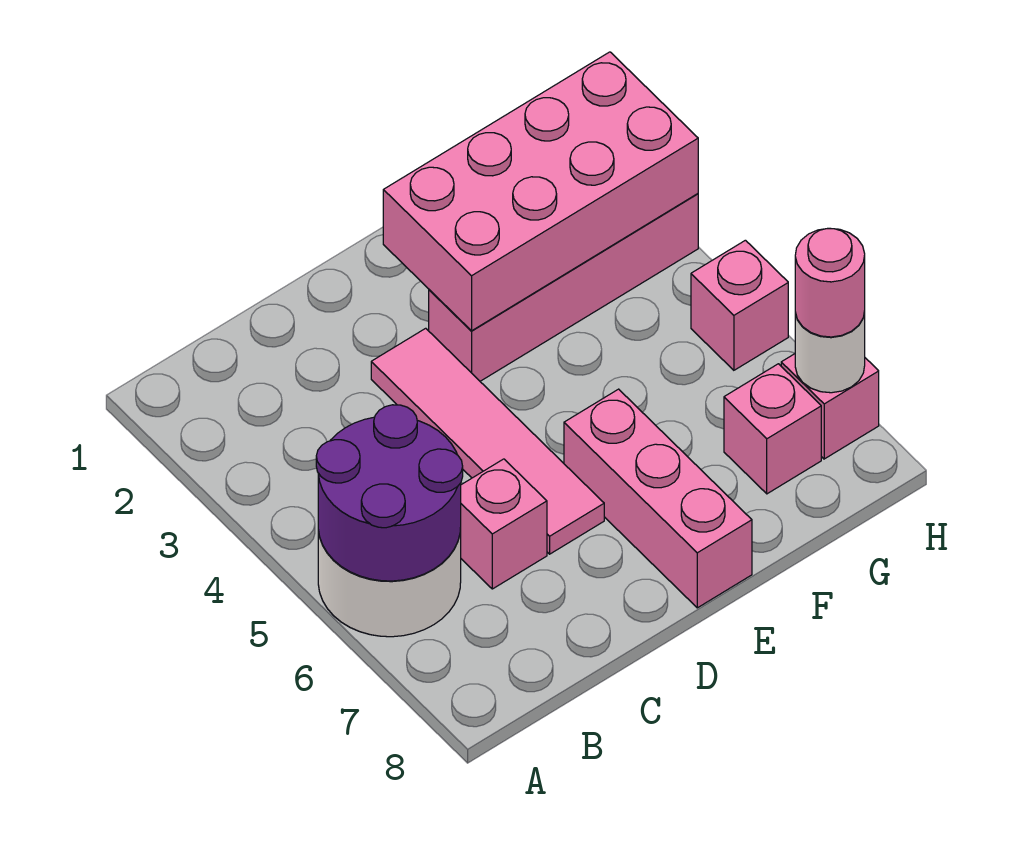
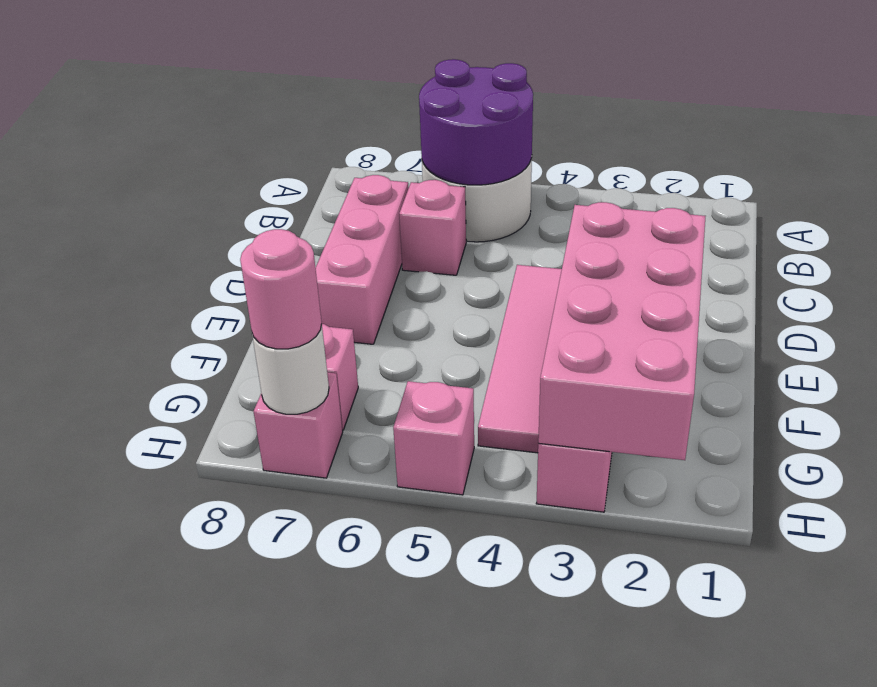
pink tile D3:D6 level 1 -> pink tile D4:G4 level 1
pink brick E6:E8 level 1 -> pink brick C7:E7 level 1

